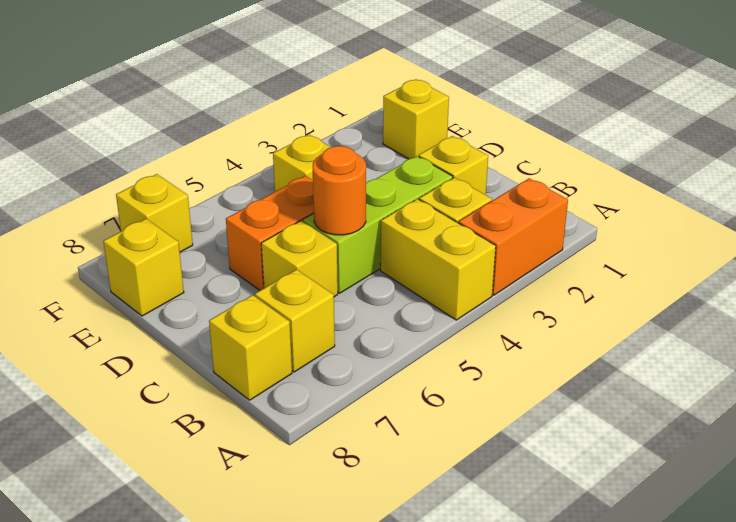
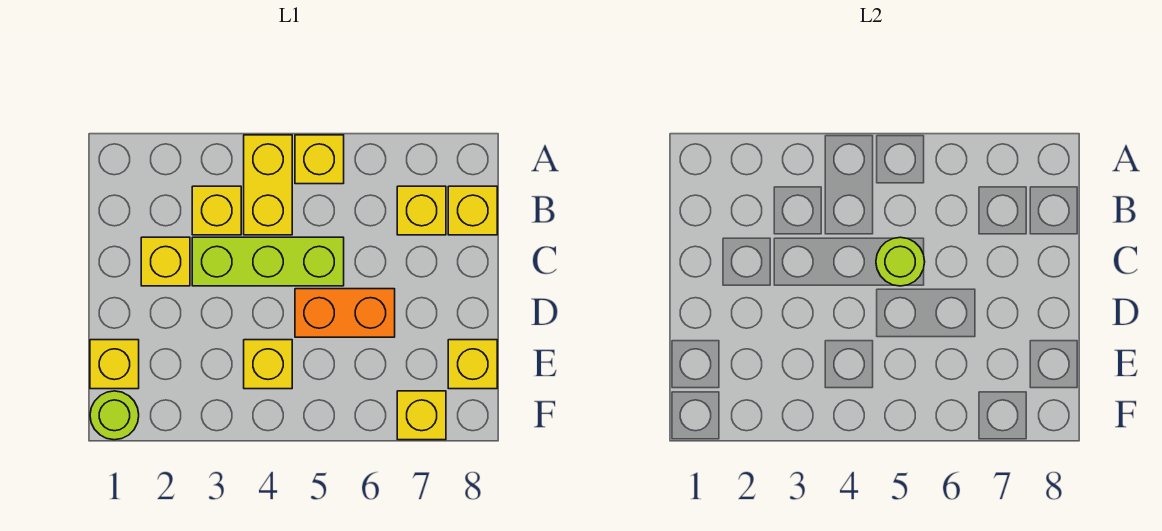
orange brick A2:A3 level 1 -> none
orange round brick C5 level 2 -> lime round brick C5 level 2
yellow brick C6 level 1 -> yellow brick A5 level 1
none -> lime round brick F1 level 1

